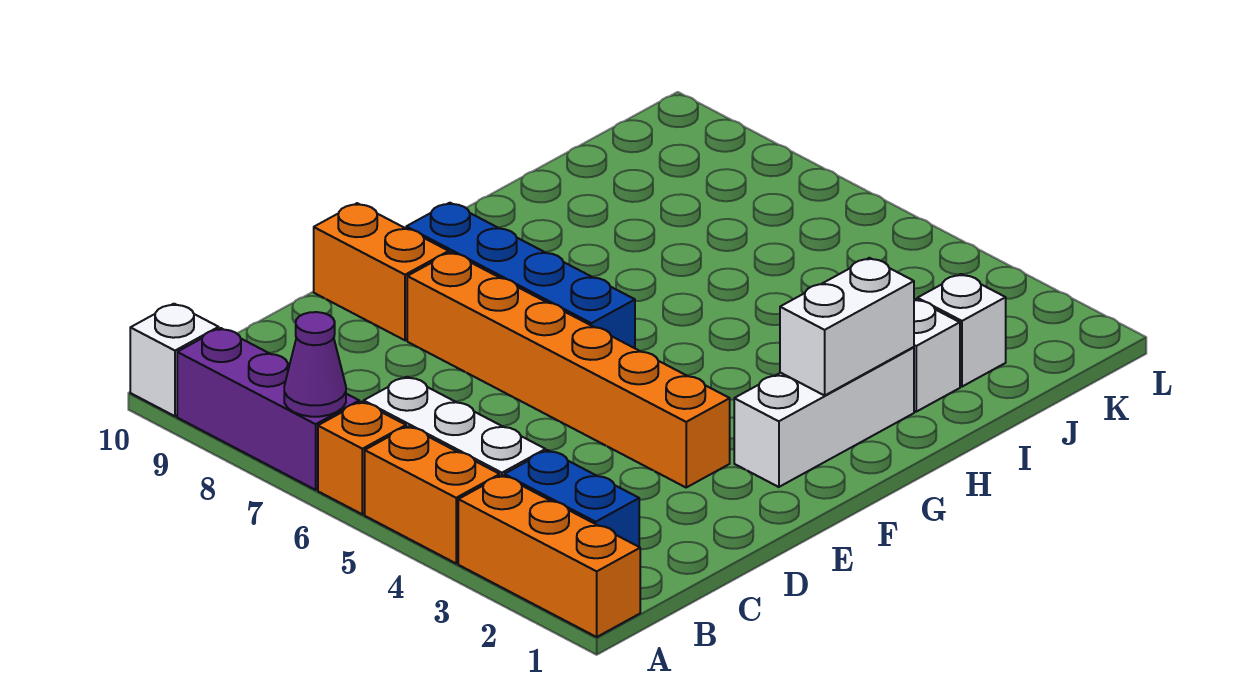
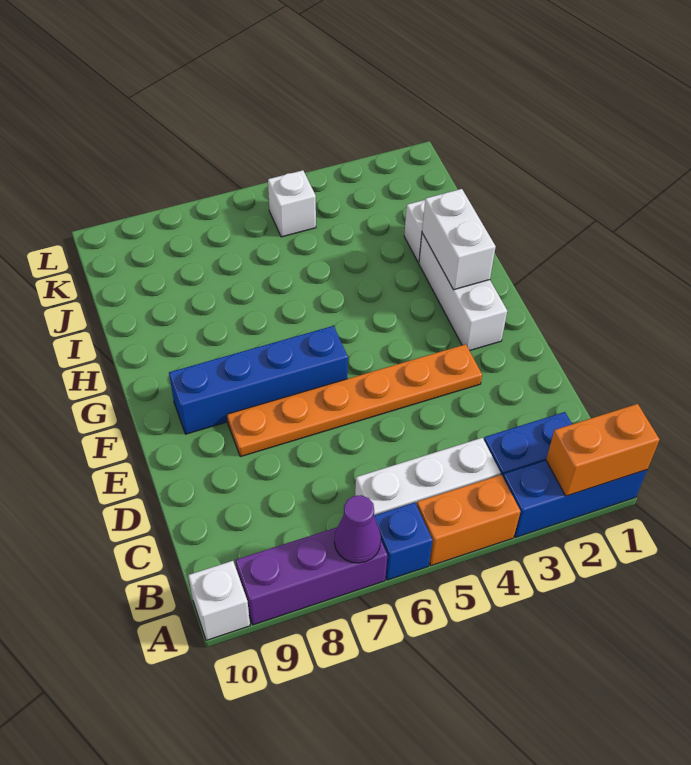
orange brick A1:A3 level 1 -> blue brick A1:A3 level 1
orange brick A6 level 1 -> blue brick A6 level 1
orange brick E3:E8 level 1 -> orange plate E3:E8 level 1
orange brick E9:E10 level 1 -> orange brick A1:A2 level 2
white brick J2 level 1 -> white brick K5 level 1

